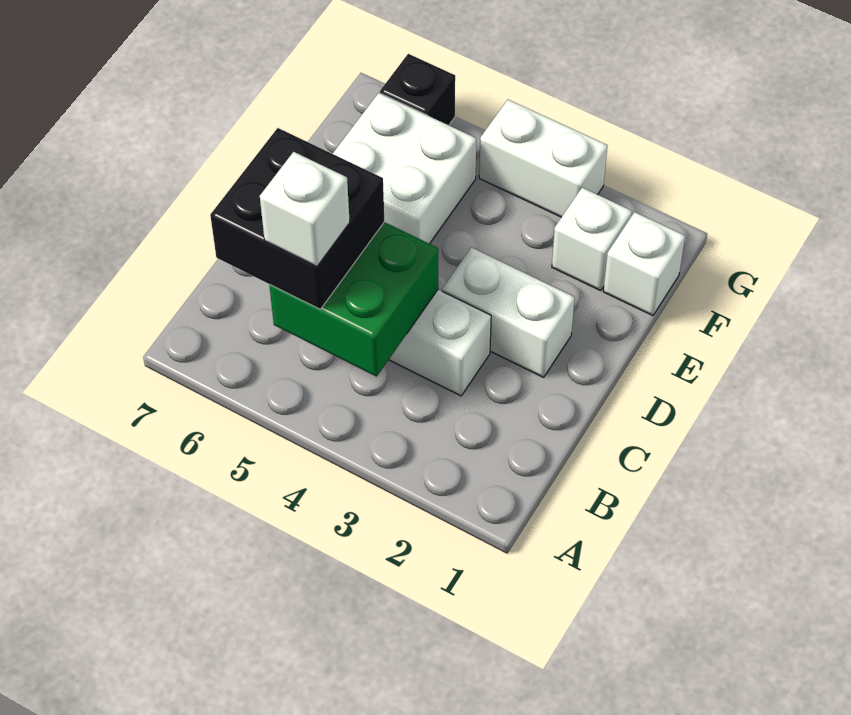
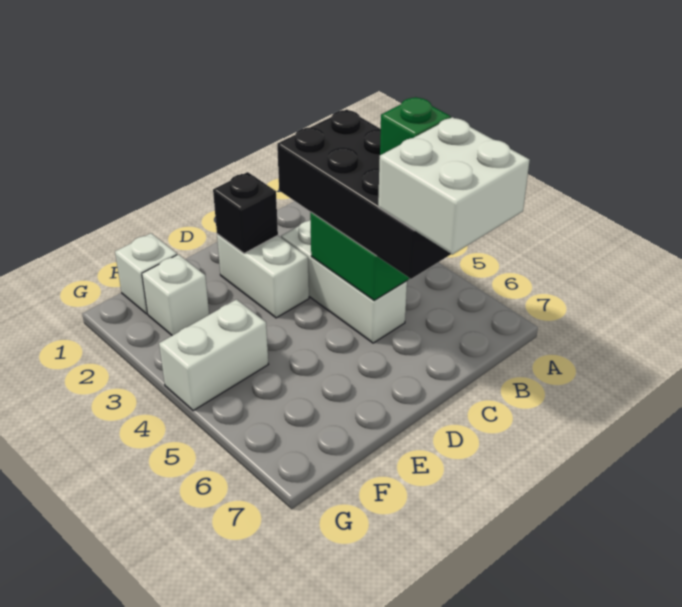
black brick B5:C6 level 3 -> black brick B3:C6 level 3
white brick B5 level 4 -> green brick B5 level 4
white brick E5:F6 level 1 -> white brick B6:C7 level 4
white brick G3:G4 level 1 -> white brick F4:G4 level 1
black brick G6 level 1 -> black brick D2 level 2

